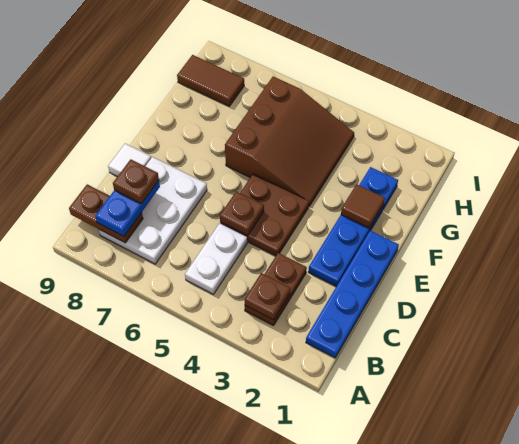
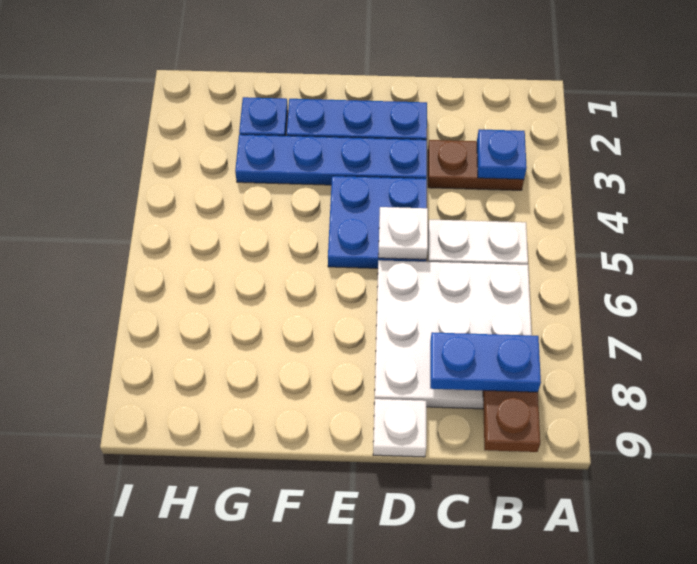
blue plate B1:E1 level 1 -> blue plate D3:G3 level 1
brown plate B3 level 2 -> blue plate B3 level 2
white plate B7:D8 level 1 -> white plate B6:D8 level 1
brown plate C8 level 4 -> none
brown plate D4:E5 level 1 -> blue plate D4:E5 level 1
brown plate D5 level 2 -> white plate D5 level 2
white tile D9 level 1 -> white plate D9 level 1
brown tile F2 level 2 -> none
brown slope F4:H6 level 1 top 6 -> none
brown tile H8:H9 level 1 -> none

